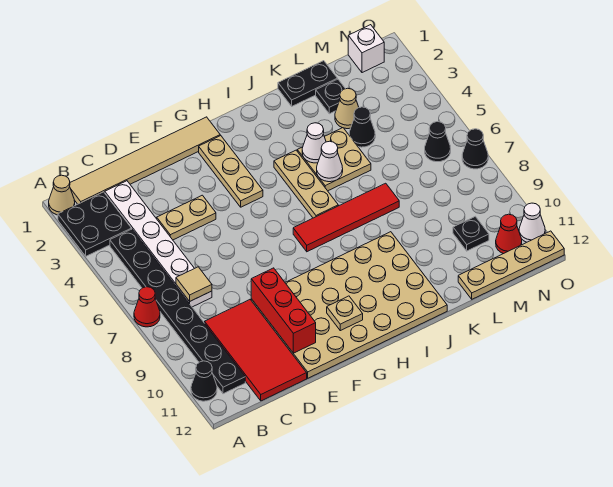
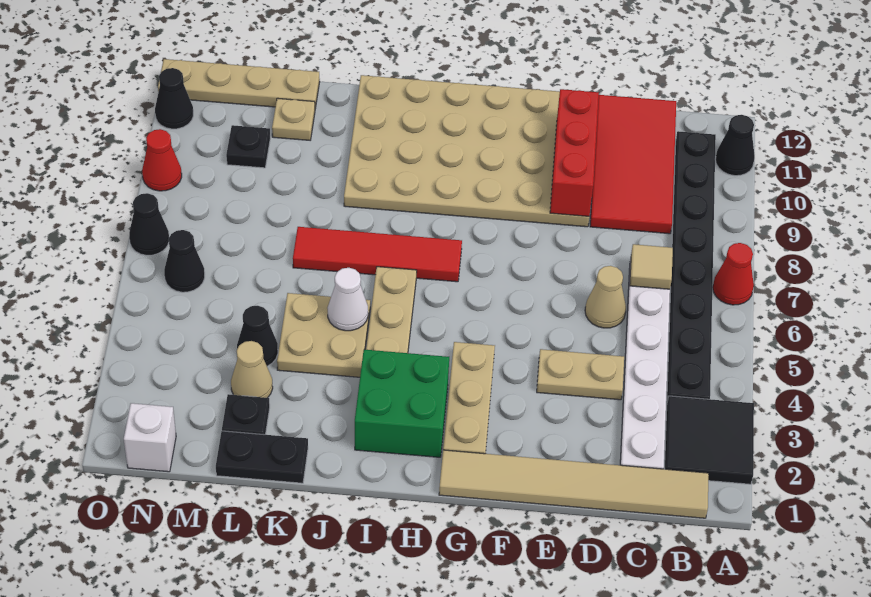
tan cone A1 level 1 -> tan cone D6 level 1
black plate A2:B3 level 1 -> black tile A2:B3 level 1
tan plate G11 level 2 -> tan plate L11 level 1
none -> green brick H2:I3 level 1
white cone J4 level 2 -> none
red cone N11 level 1 -> red cone O9 level 1
white cone O11 level 1 -> black cone O11 level 1

